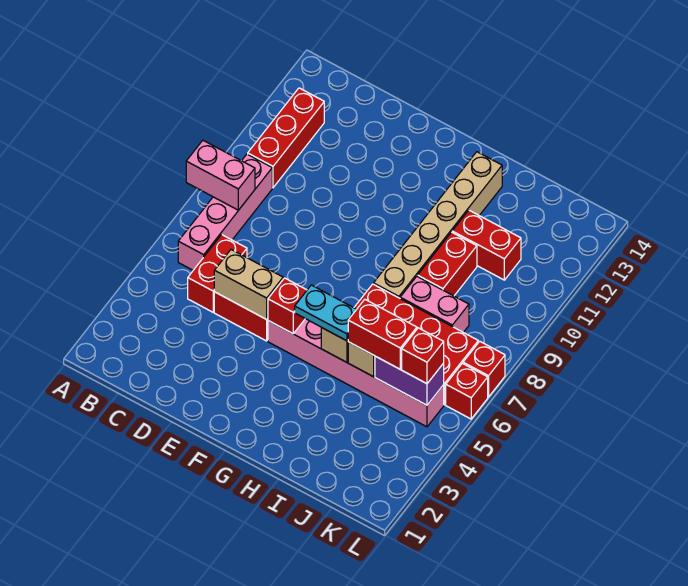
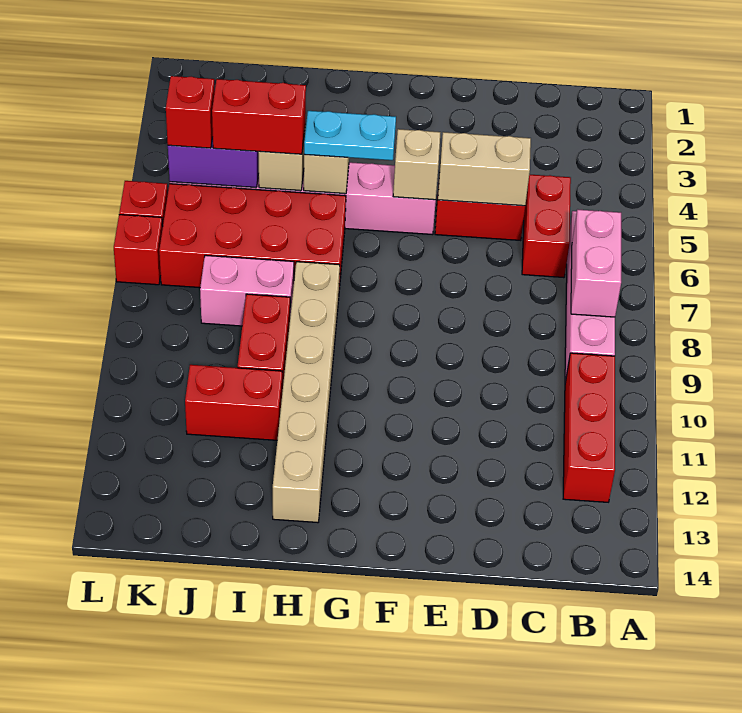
pink brick A8:B8 level 2 -> pink brick B7:B8 level 2
red brick F5 level 2 -> tan brick F5 level 2

